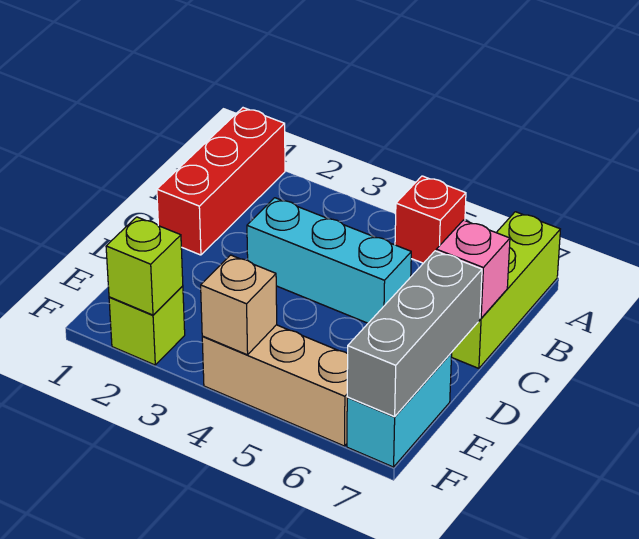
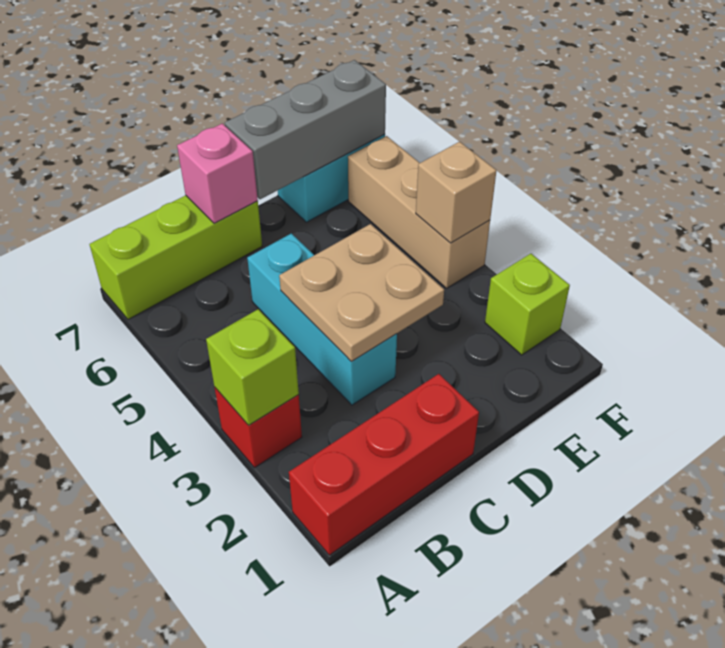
red brick A5 level 1 -> red brick A3 level 1
none -> tan plate C3:D4 level 2
lime brick F2 level 2 -> lime brick A3 level 2

